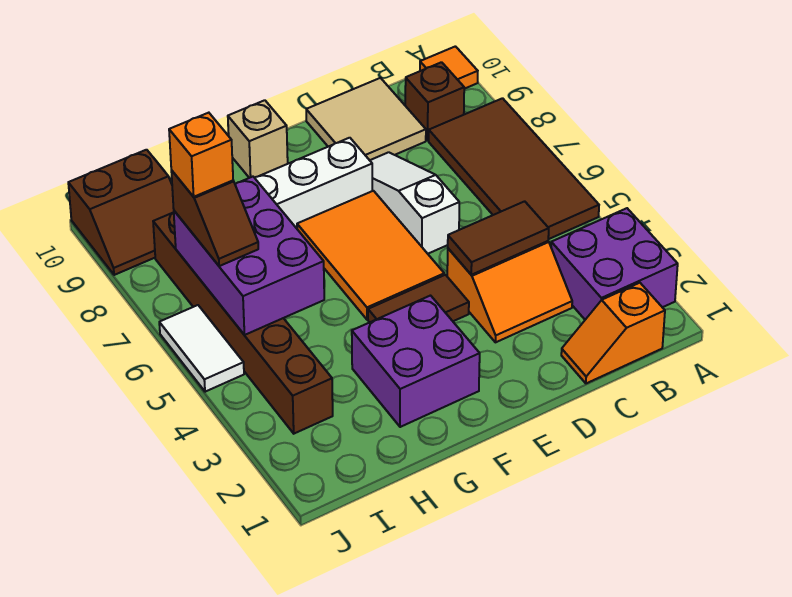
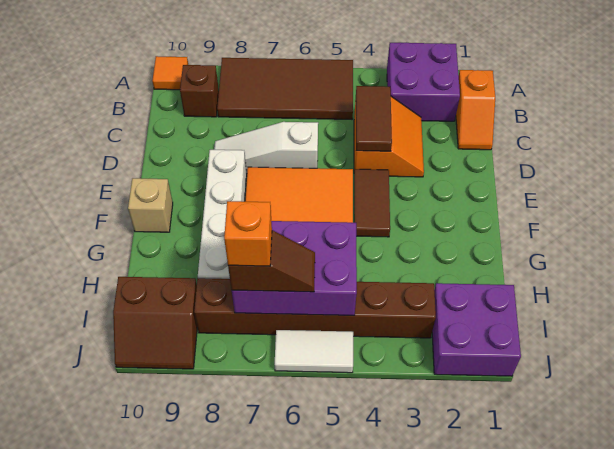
tan tile C9:D10 level 1 -> none
purple brick F2:G3 level 1 -> purple brick I1:J2 level 1
brown slope I9:J10 level 1 top 10 -> brown slope I9:J10 level 1 top I

